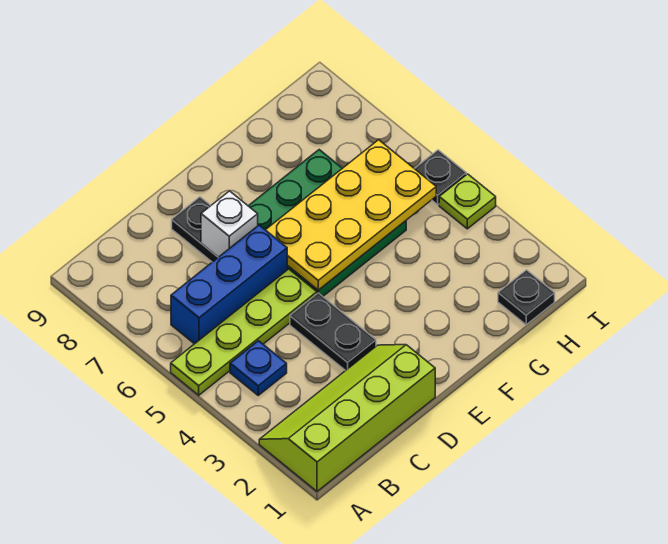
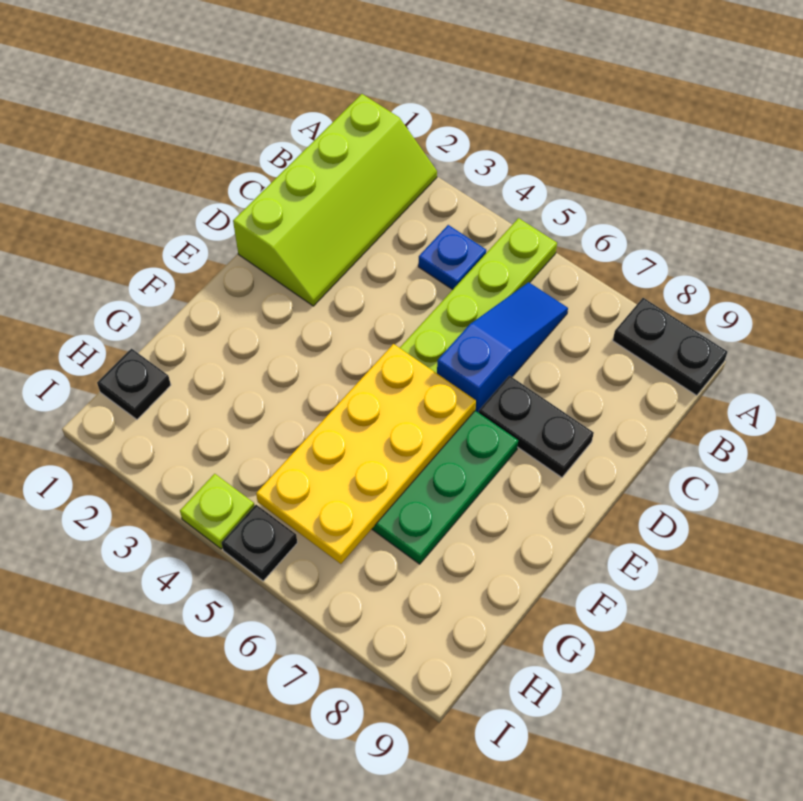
blue brick B6:D6 level 1 -> blue slope B6:D6 level 1 top D
black plate D3:D4 level 1 -> black plate A8:A9 level 1
white brick D7 level 2 -> none

